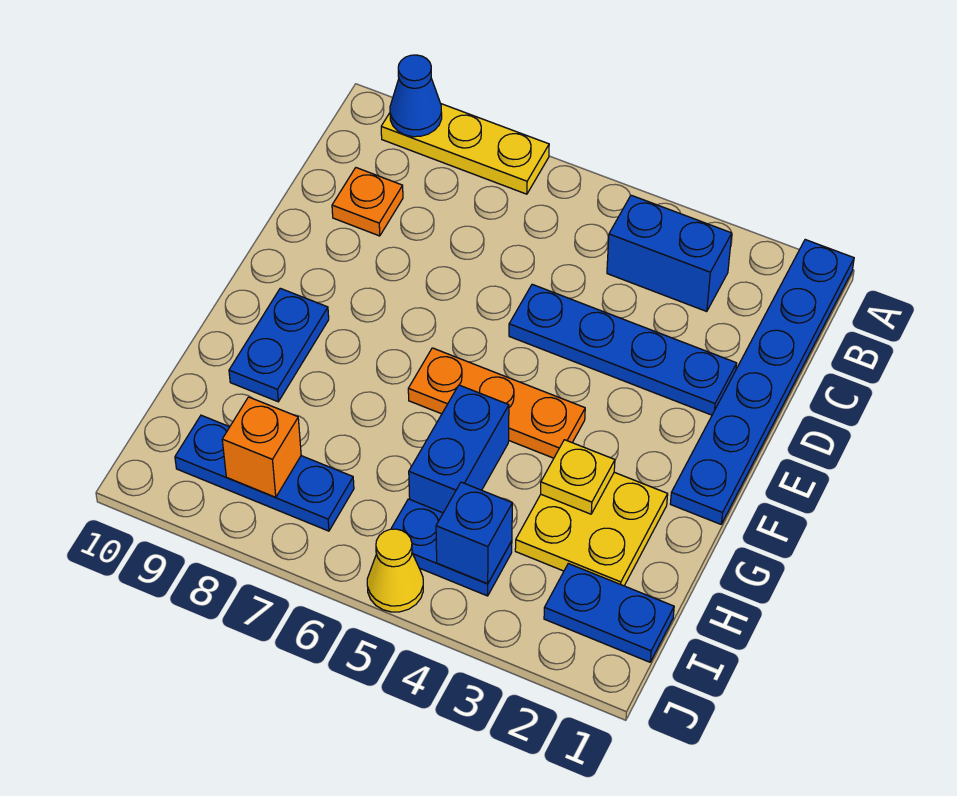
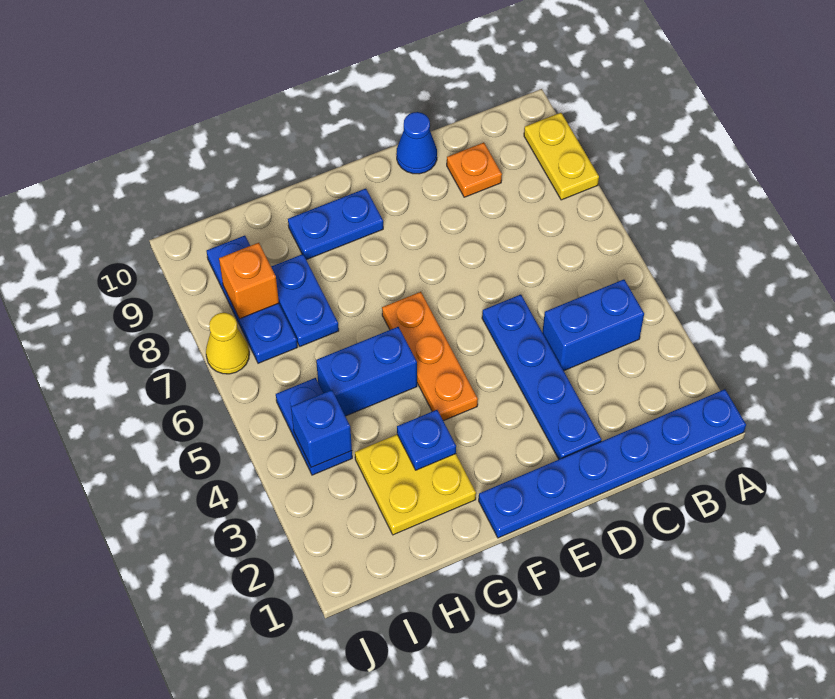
yellow plate A7:A9 level 1 -> yellow plate A8:A9 level 1
blue cone A9 level 2 -> blue cone D10 level 1
blue brick B3:B4 level 1 -> blue brick B4:C4 level 1
yellow plate G3 level 2 -> blue plate G3 level 2
blue plate I1:I2 level 1 -> blue plate H7:H8 level 1
yellow cone J5 level 1 -> yellow cone J7 level 1

